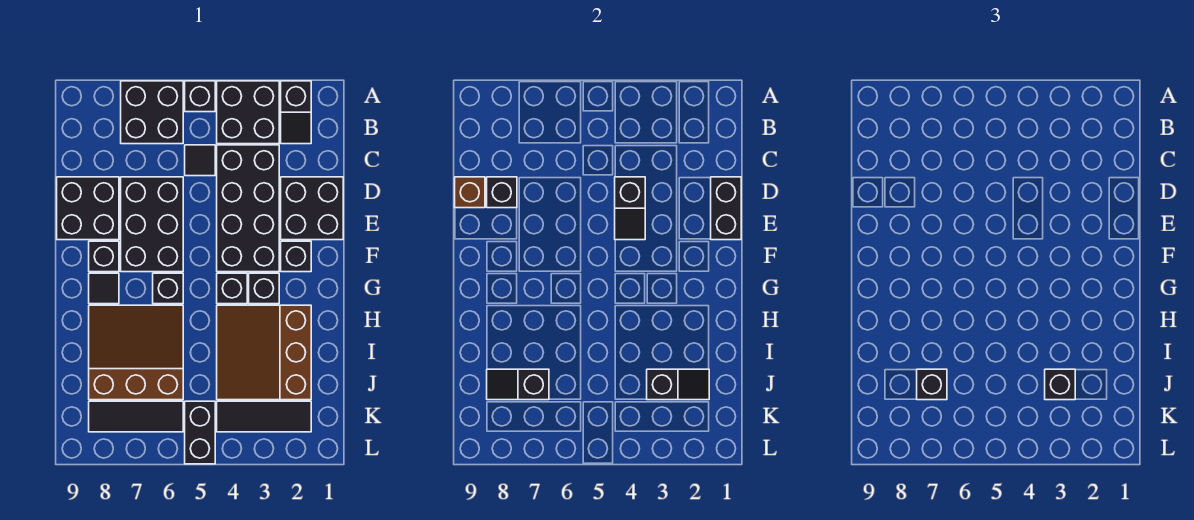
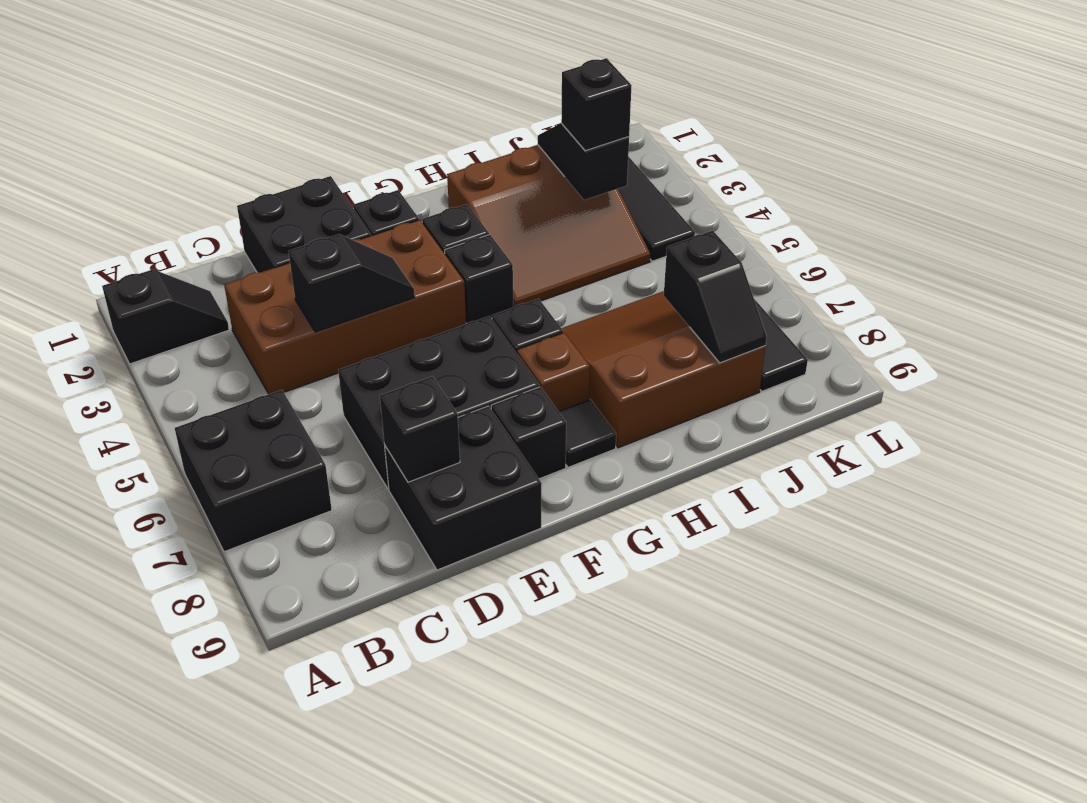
black brick A3:B4 level 1 -> none
black brick A5 level 1 -> none
black brick C3:F4 level 1 -> brown brick C3:F4 level 1
black tile C5 level 1 -> none
black brick D1:E1 level 2 -> none
brown brick D9 level 2 -> brown brick G7 level 1
brown slope H6:J8 level 1 top J -> brown slope H6:J8 level 1 top 8
black brick J7 level 3 -> none
black brick K5:L5 level 1 -> none

